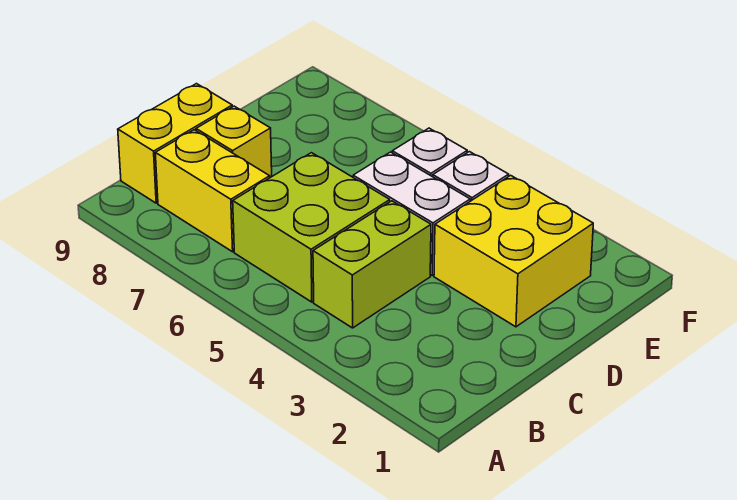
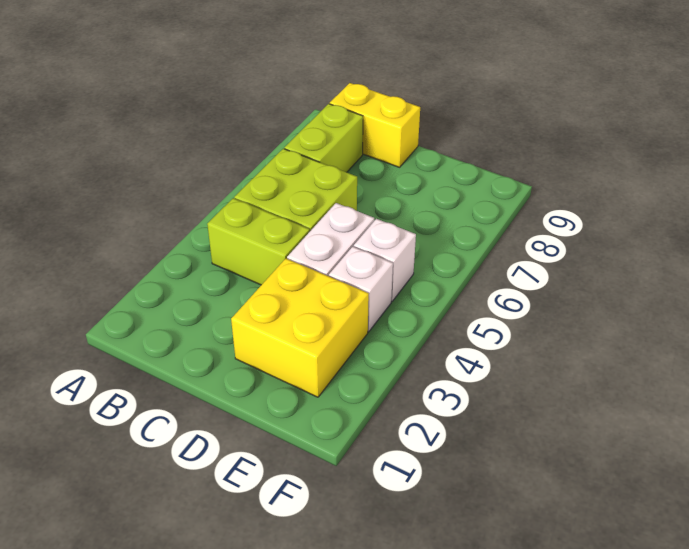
yellow brick B7:B8 level 1 -> lime brick B7:B8 level 1
yellow brick C8 level 1 -> none

